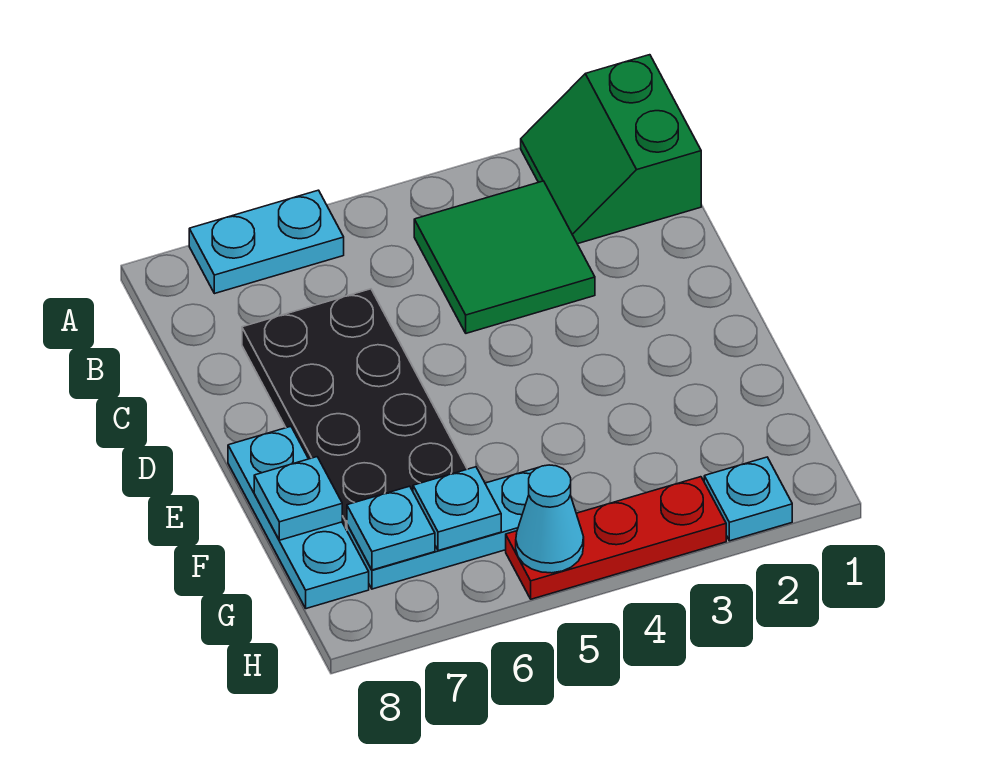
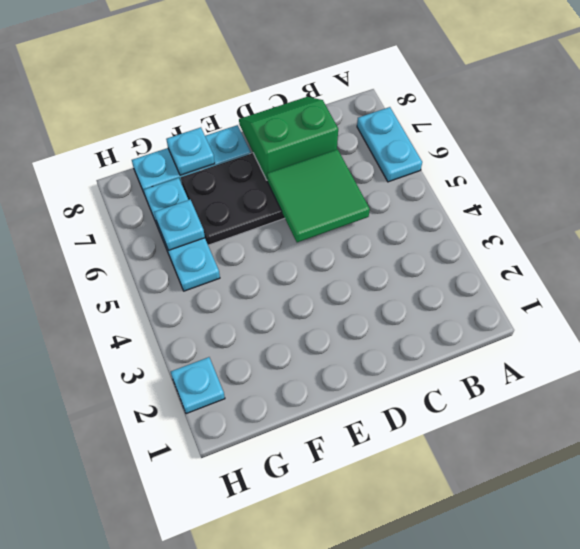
green slope A1:B2 level 1 top 1 -> green slope C7:D8 level 2 top 7
green tile B3:C4 level 1 -> green tile C5:D6 level 2
cyan plate G7 level 2 -> none
red plate H3:H5 level 1 -> none
cyan cone H5 level 2 -> none

